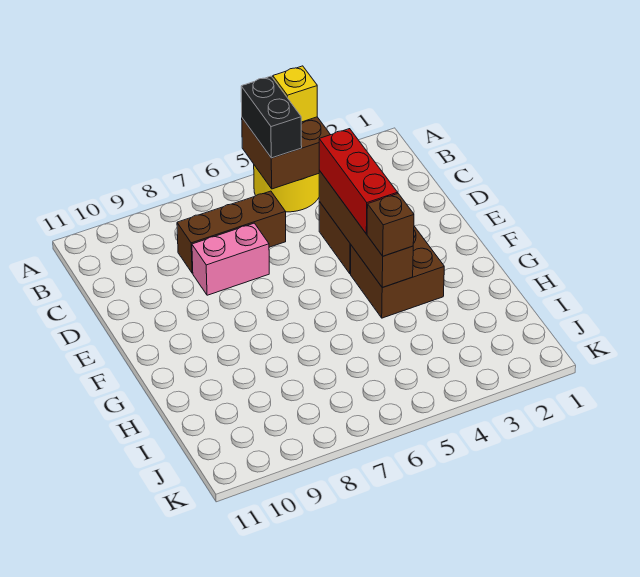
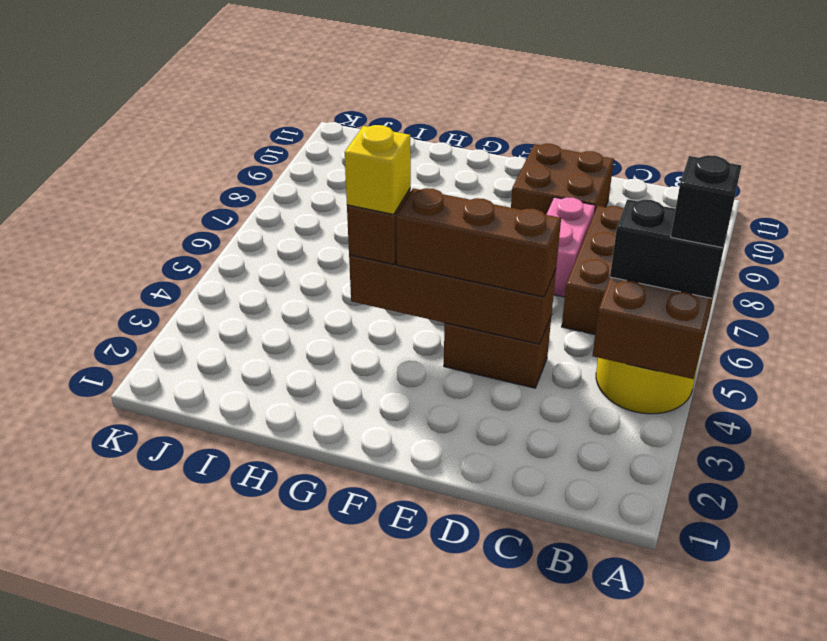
yellow brick A4 level 3 -> yellow brick G4 level 4
none -> black brick A5 level 4
red brick D4:F4 level 3 -> brown brick D4:F4 level 3
brown brick F3:G4 level 1 -> brown brick D9:E10 level 1

